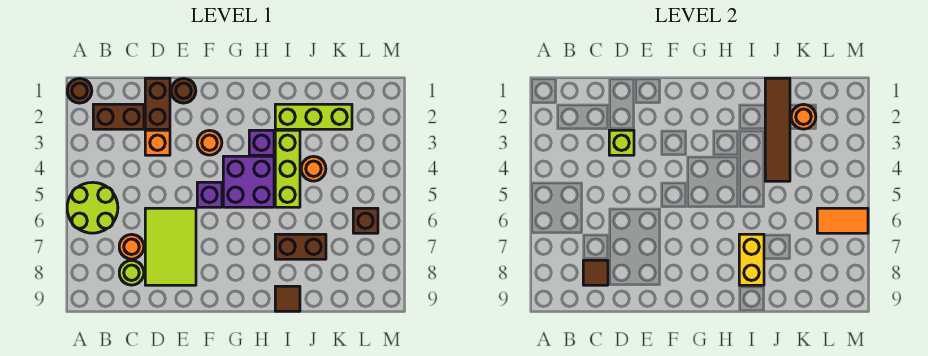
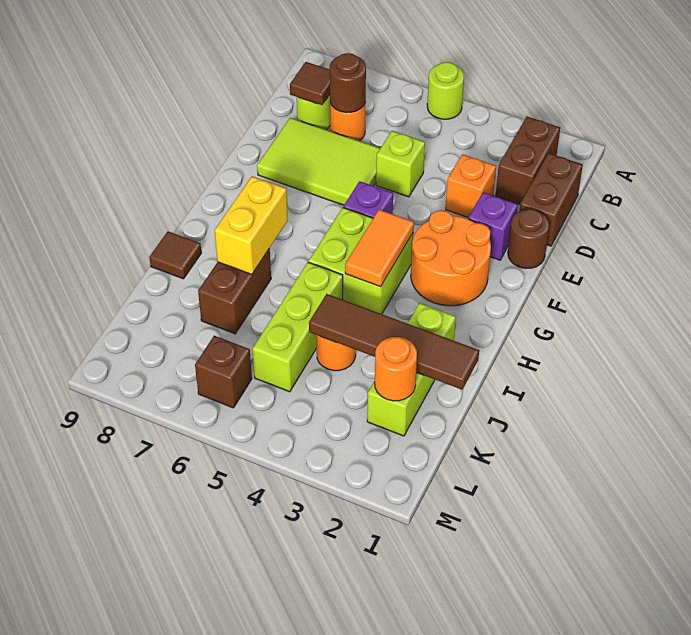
brown round brick A1 level 1 -> brown round brick C7 level 2
lime round brick A5:B6 level 1 -> lime round brick A5 level 1
brown brick D1:D2 level 1 -> brown brick C1:D1 level 1
lime brick D3 level 2 -> lime brick D5 level 1
orange round brick F3 level 1 -> orange round brick F2:G3 level 1
purple brick G4:H5 level 1 -> lime brick G4:H5 level 1
purple brick H3 level 1 -> purple brick E2 level 1
lime brick I3:I5 level 1 -> lime brick I5:K5 level 1
yellow brick I7:I8 level 2 -> yellow brick H7:I7 level 2
orange tile L6:M6 level 2 -> orange tile G4:H4 level 2

